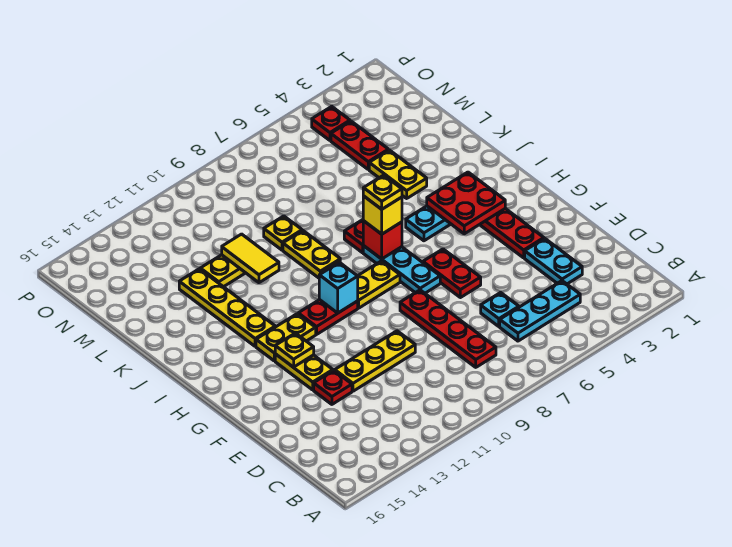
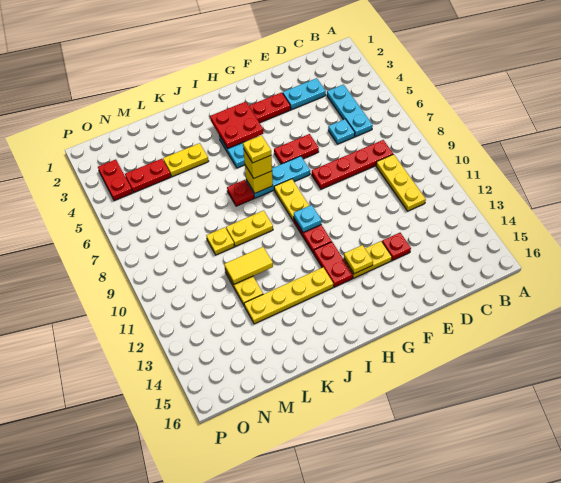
yellow plate E10:E12 level 1 -> yellow plate C9:C11 level 1
cyan brick H10 level 2 -> cyan plate H10 level 2
yellow plate H12:H13 level 1 -> red plate H12:H13 level 1
red brick I7 level 2 -> yellow brick I7 level 2
red plate O4 level 1 -> red plate O3:O4 level 1

